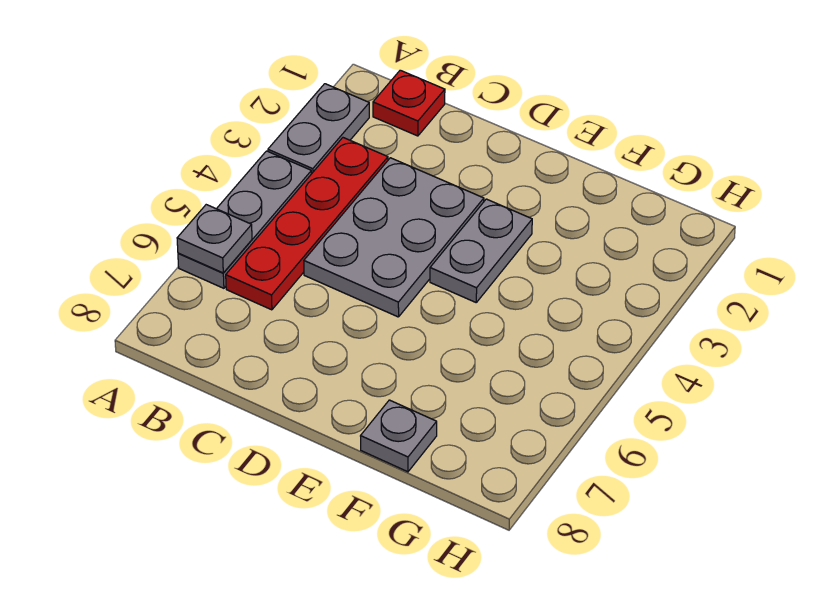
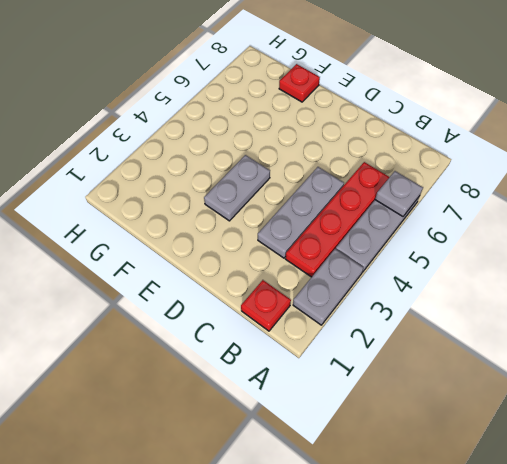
grey plate C3:D5 level 1 -> grey plate C3:C5 level 1
grey plate F8 level 1 -> red plate F8 level 1

